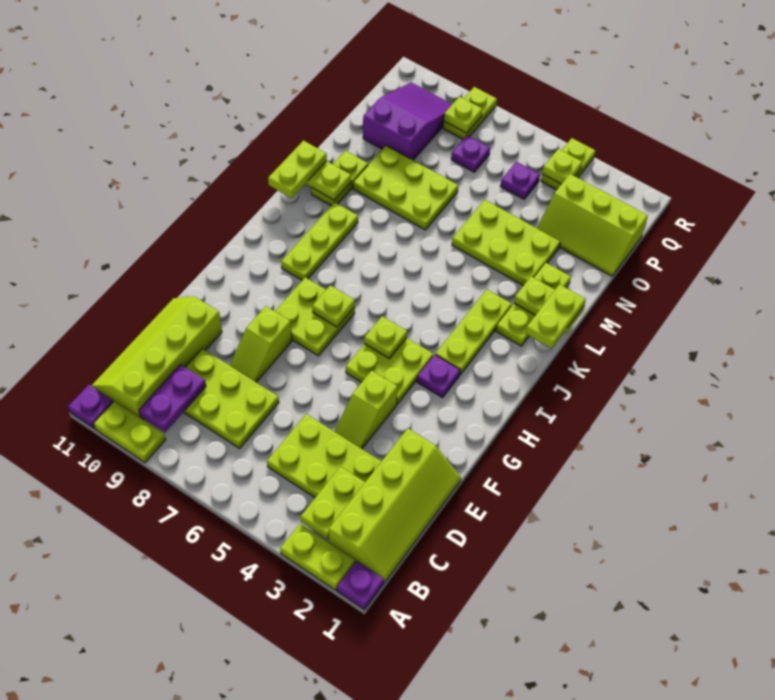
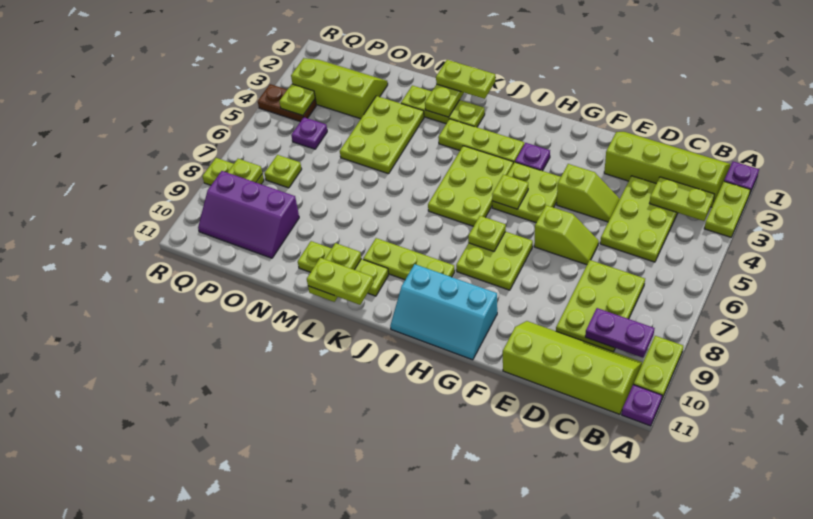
lime slope B10:E11 level 1 top 10 -> lime slope B10:E11 level 1 top 11
lime slope E8:F8 level 1 top F -> lime slope E6:F6 level 1 top F
none -> cyan slope G10:I11 level 1 top 10
lime plate L10:M10 level 1 -> lime plate K10:M10 level 1
lime plate M7:N9 level 1 -> lime plate I4:J6 level 1
lime slope O1:P3 level 1 top P -> lime slope O2:Q3 level 1 top 3
purple slope O9:Q10 level 1 top O -> purple slope O9:Q10 level 1 top 9
purple plate P7 level 1 -> lime plate P7 level 1
lime plate Q4:R4 level 1 -> brown plate Q4:R4 level 1

